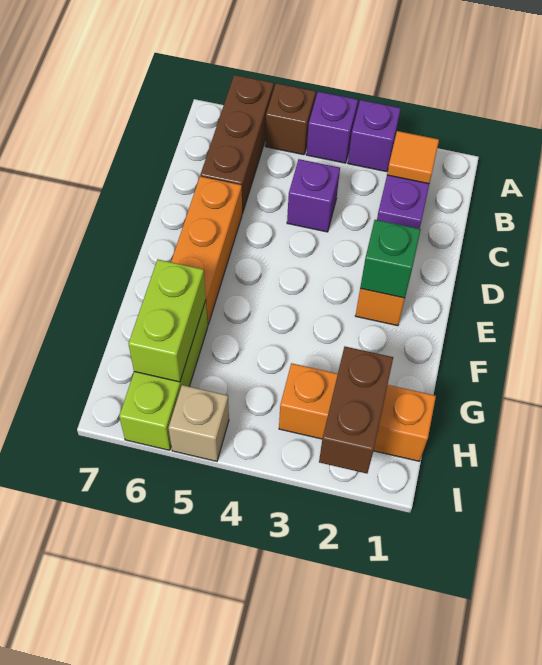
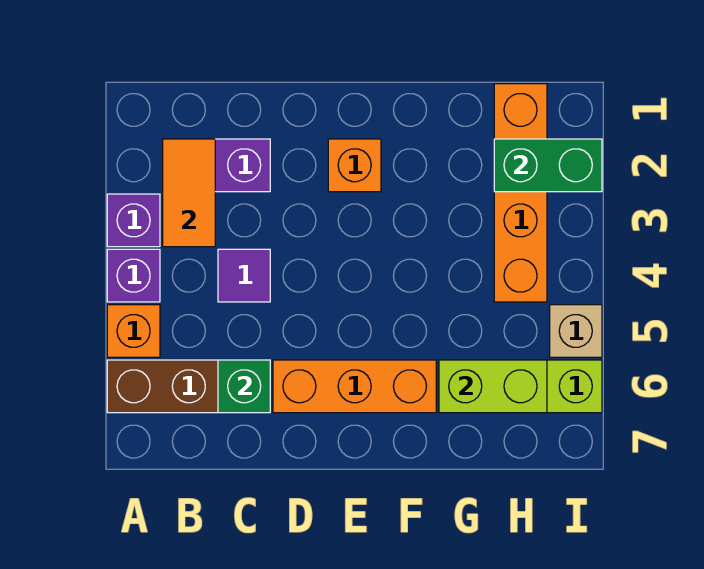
brown brick A5 level 1 -> orange brick A5 level 1
orange tile B2 level 2 -> orange tile B2:B3 level 2
purple brick C4 level 1 -> purple tile C4 level 1
green brick E2 level 2 -> green brick C6 level 2
orange brick H1:H3 level 1 -> orange brick H1:H4 level 1
brown brick H2:I2 level 2 -> green brick H2:I2 level 2

